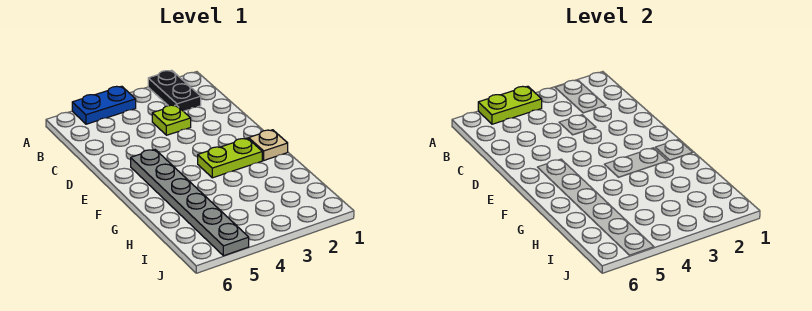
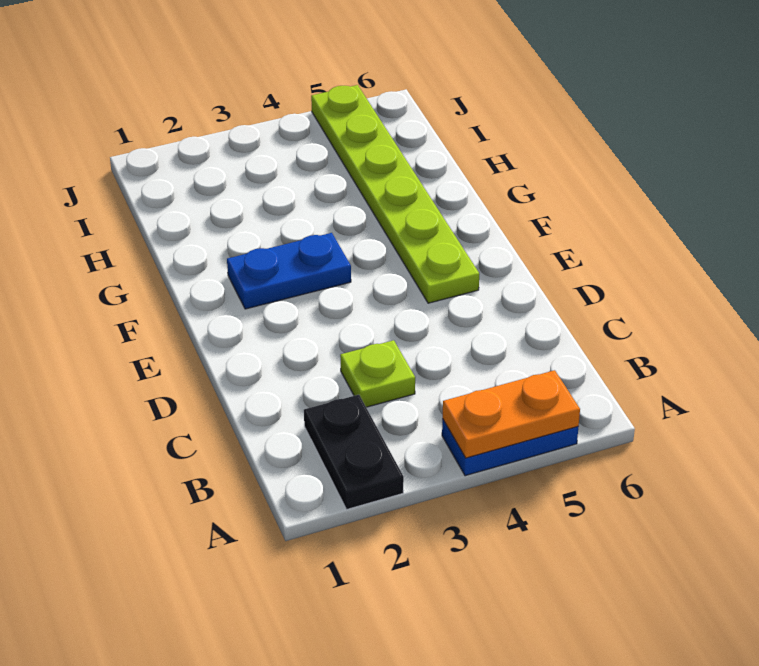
lime plate A4:A5 level 2 -> orange plate A4:A5 level 2
grey plate E5:J5 level 1 -> lime plate E5:J5 level 1
tan plate F1 level 1 -> none
lime plate F2:F3 level 1 -> blue plate F2:F3 level 1

